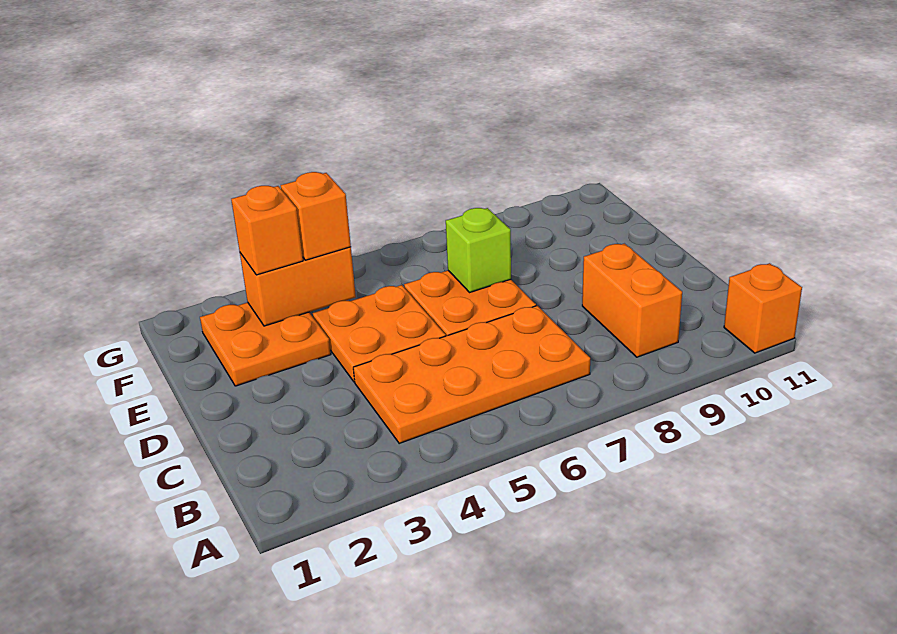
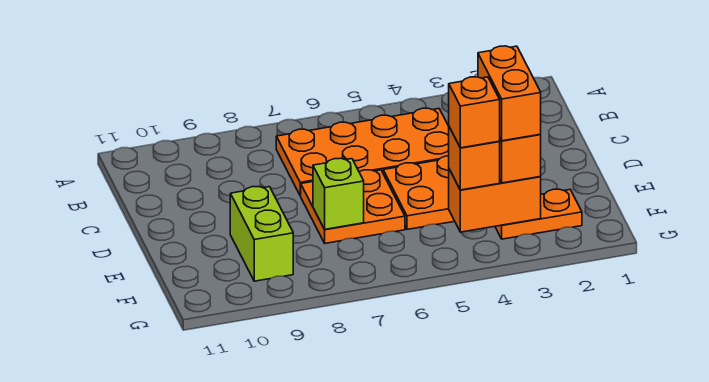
orange brick A11 level 1 -> orange brick F4 level 4
orange brick B9:C9 level 1 -> orange brick E3:F3 level 4
orange plate E2:F3 level 1 -> orange plate F2:F3 level 1
none -> lime brick E9:F9 level 1

